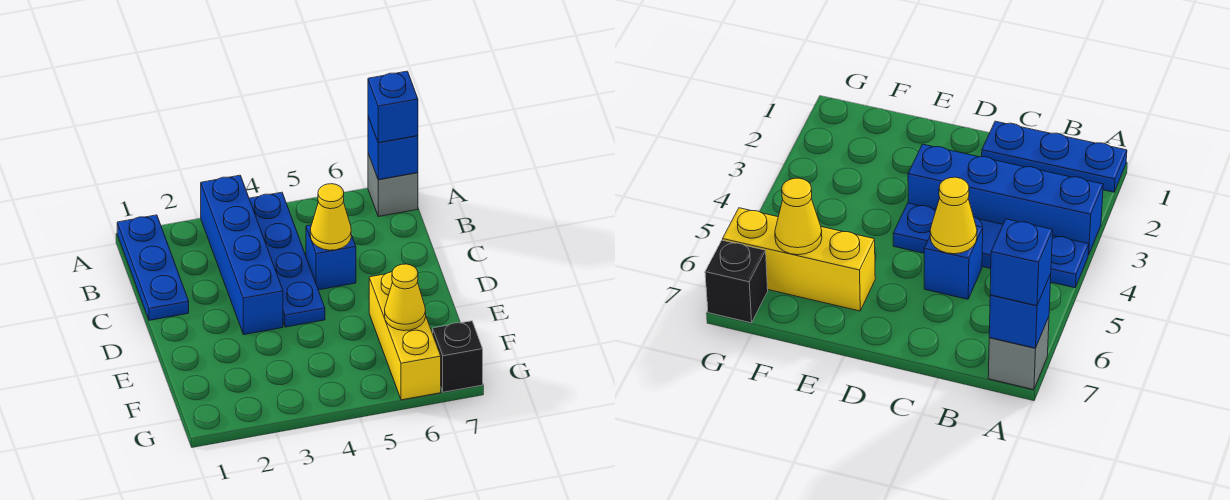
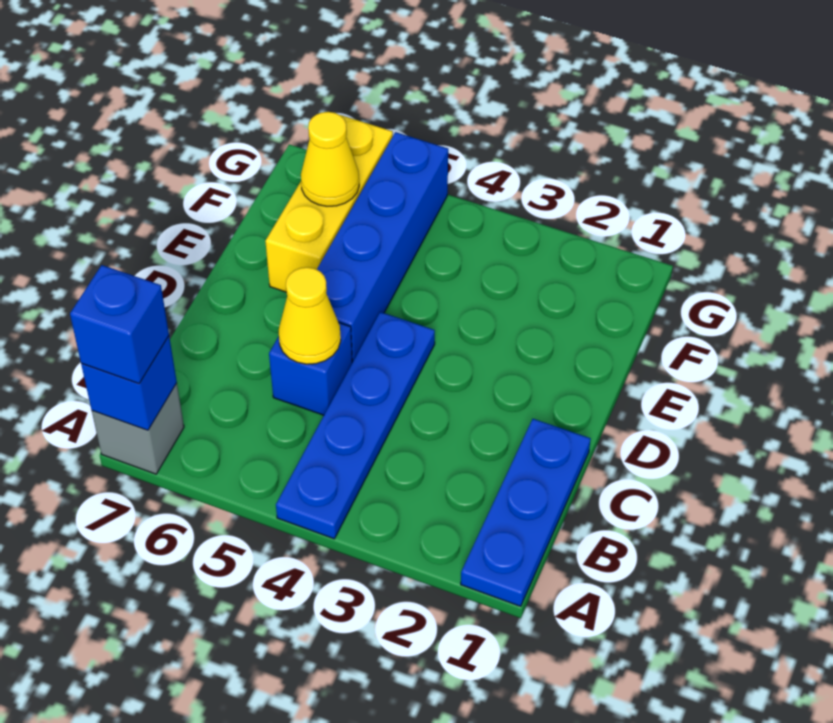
blue brick A3:D3 level 1 -> blue brick D5:G5 level 1
black brick G7 level 1 -> none

